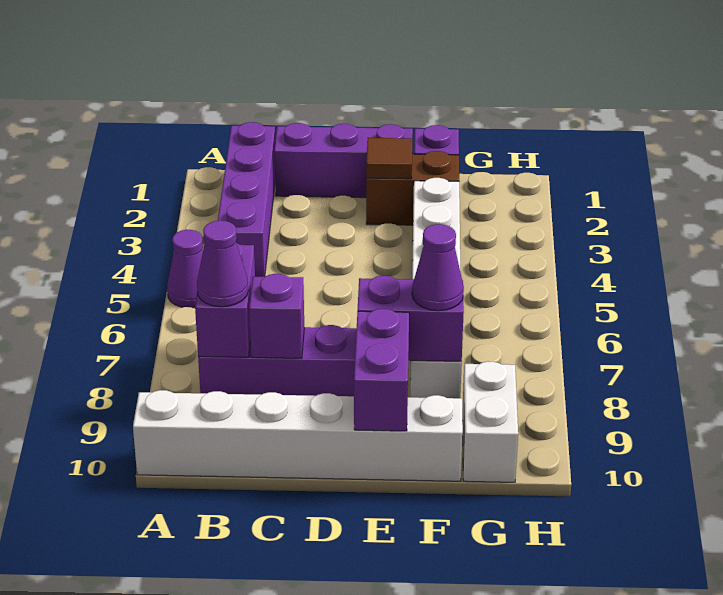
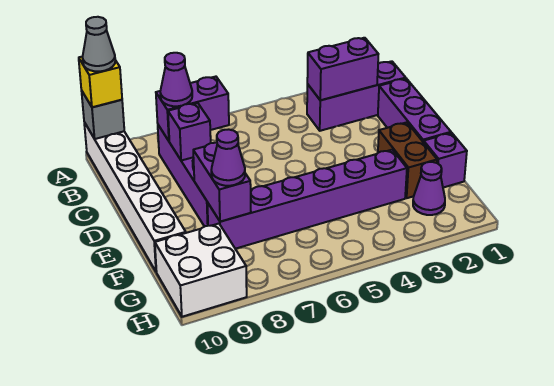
purple cone A5 level 1 -> purple cone G2 level 1
none -> grey brick A10 level 2
none -> yellow brick A10 level 3
none -> grey cone A10 level 4
purple brick B1:B4 level 1 -> purple brick B1:B3 level 1
brown tile E2 level 2 -> none
purple brick E9:E10 level 2 -> purple brick B2:B3 level 2
white brick F3:F8 level 1 -> purple brick F3:F8 level 1
white brick G9:G10 level 1 -> white brick G9:H10 level 1

